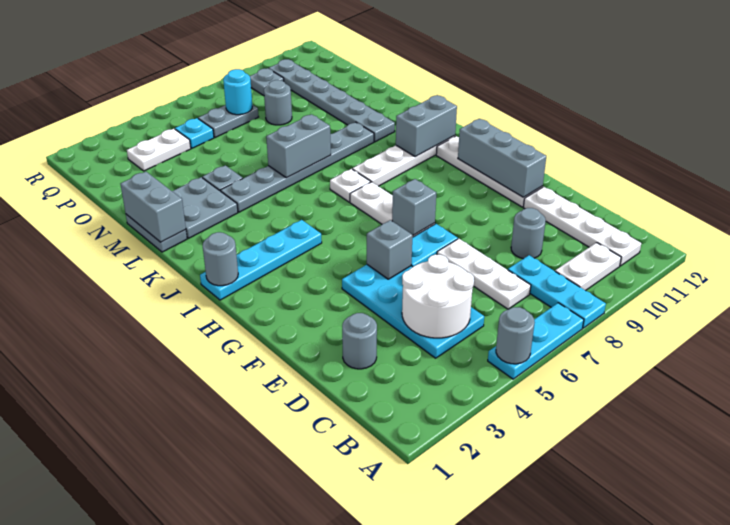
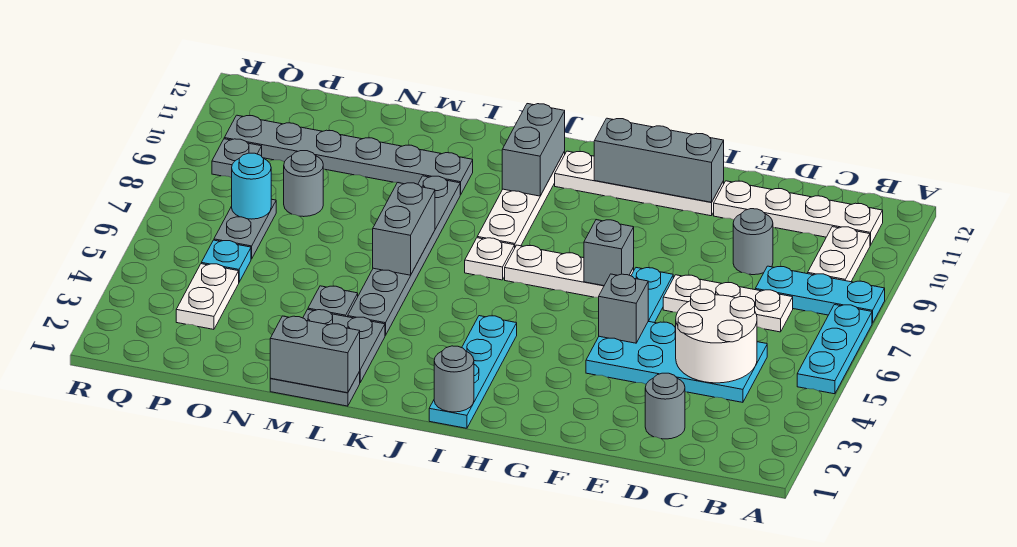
grey round brick A5 level 2 -> none

